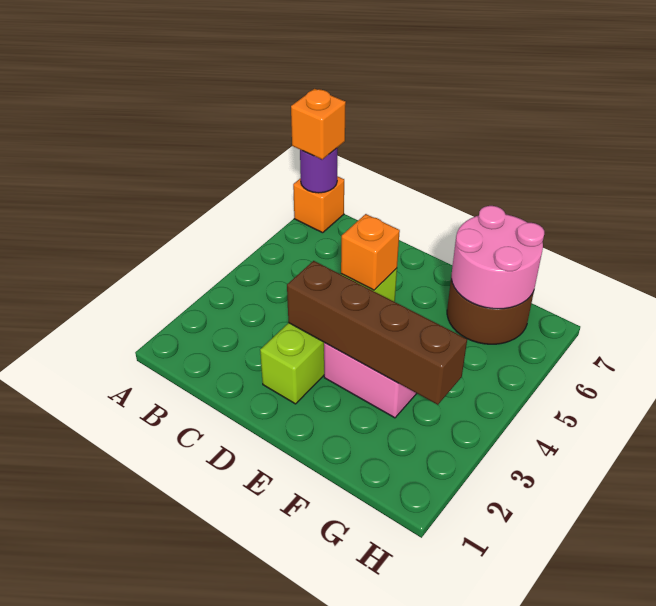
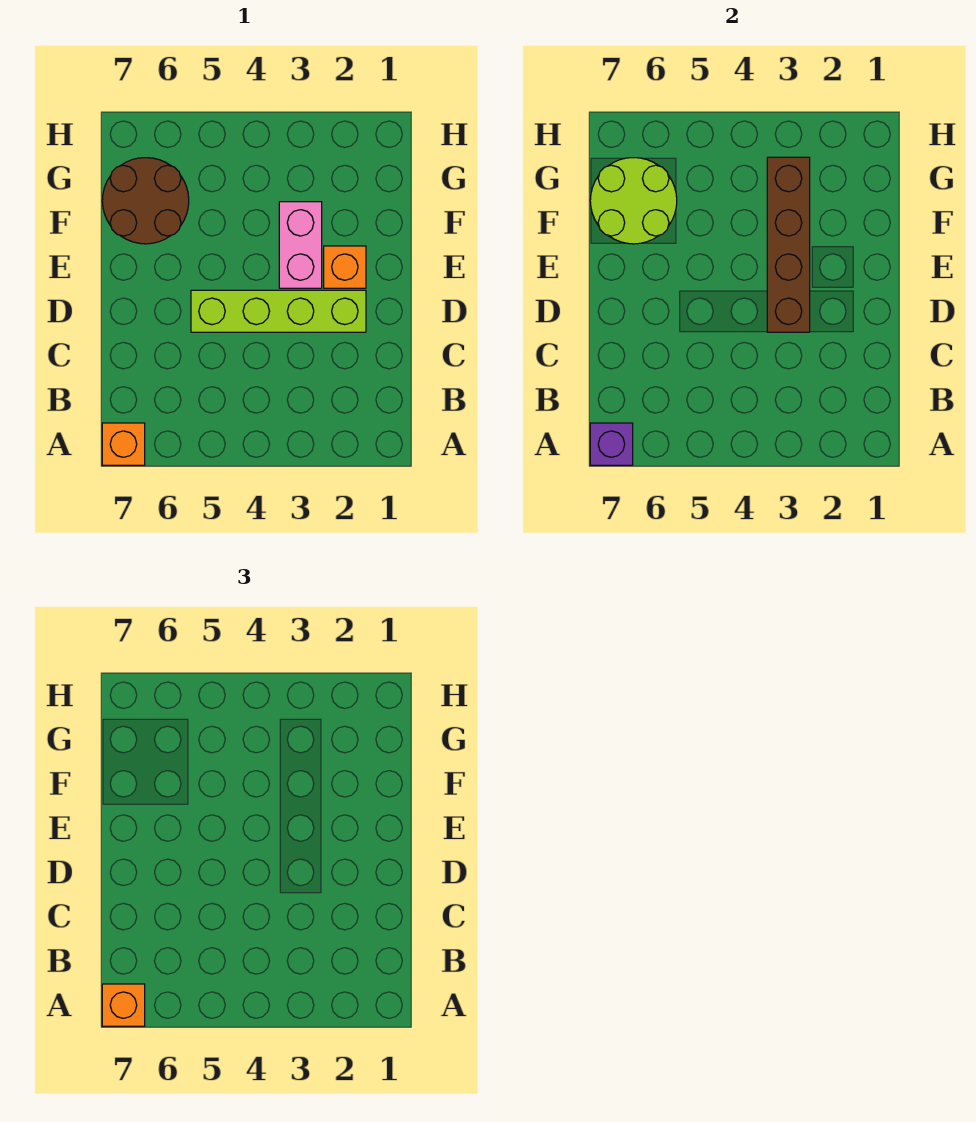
purple round brick A7 level 2 -> purple brick A7 level 2
orange brick D5 level 2 -> orange brick E2 level 1
pink round brick F6:G7 level 2 -> lime round brick F6:G7 level 2

